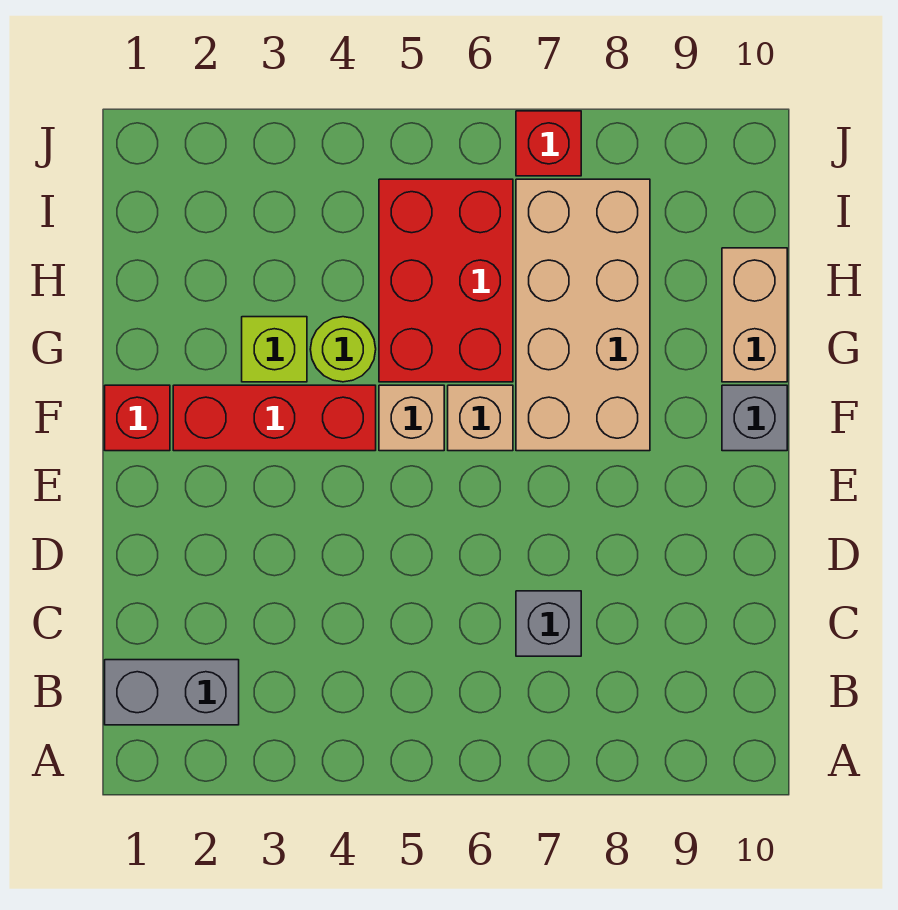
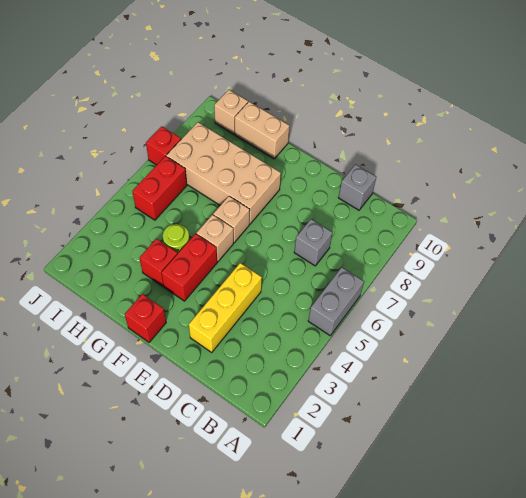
grey brick B1:B2 level 1 -> grey brick A5:A6 level 1
none -> yellow brick D2:D4 level 1
red brick F2:F4 level 1 -> red brick F3:F4 level 1
grey brick F10 level 1 -> grey brick C10 level 1
lime brick G3 level 1 -> red brick G3 level 1
red brick G5:I6 level 1 -> red brick I5:I6 level 1
none -> tan brick I10 level 1

